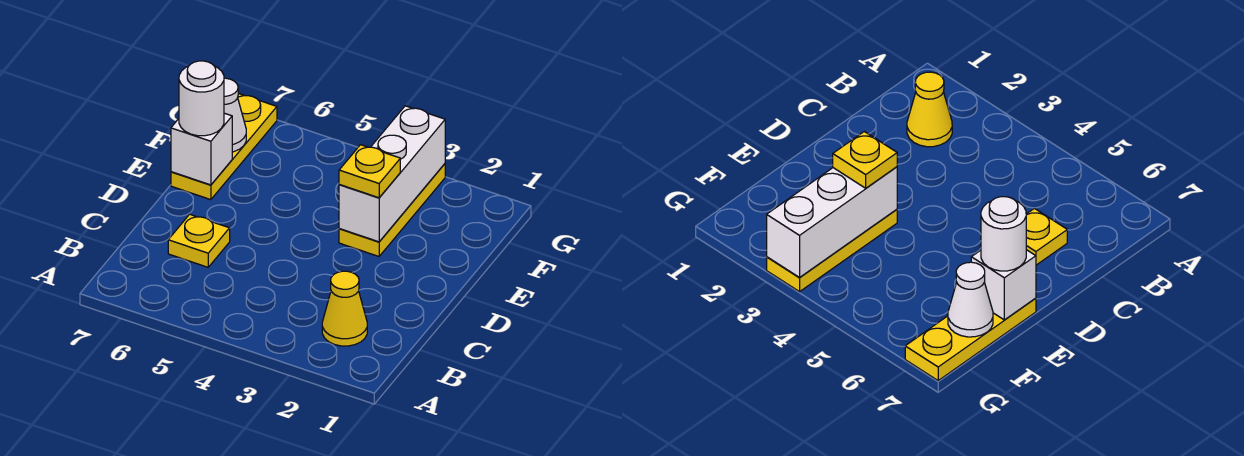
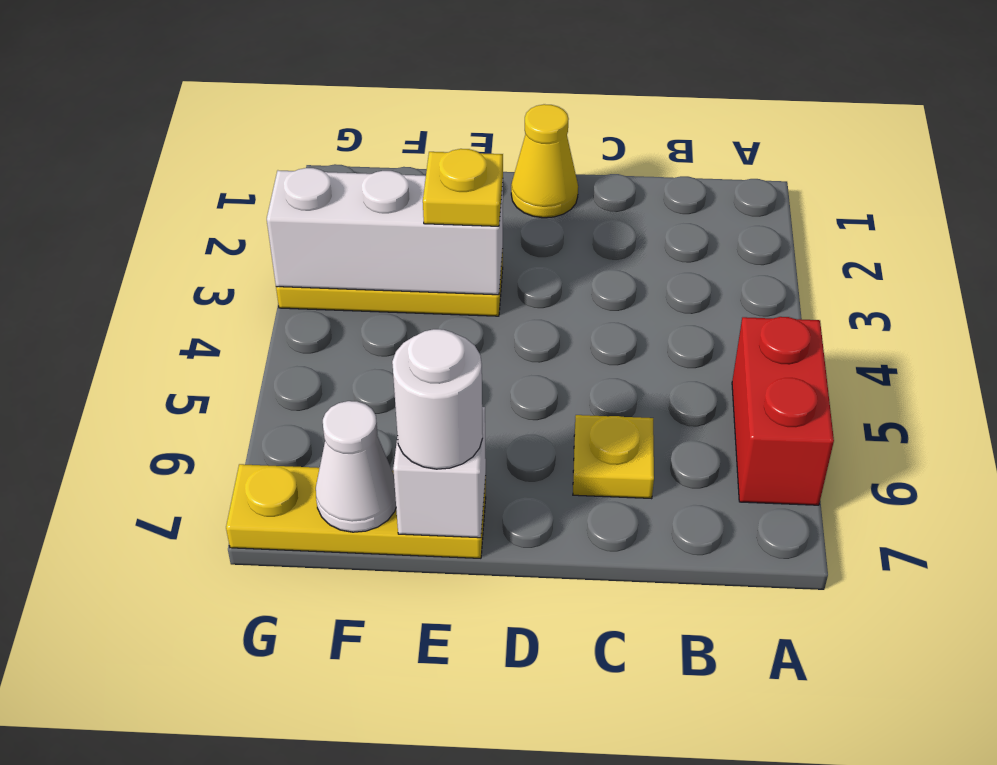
none -> red brick A5:A6 level 1
yellow cone B2 level 1 -> yellow cone D1 level 1

